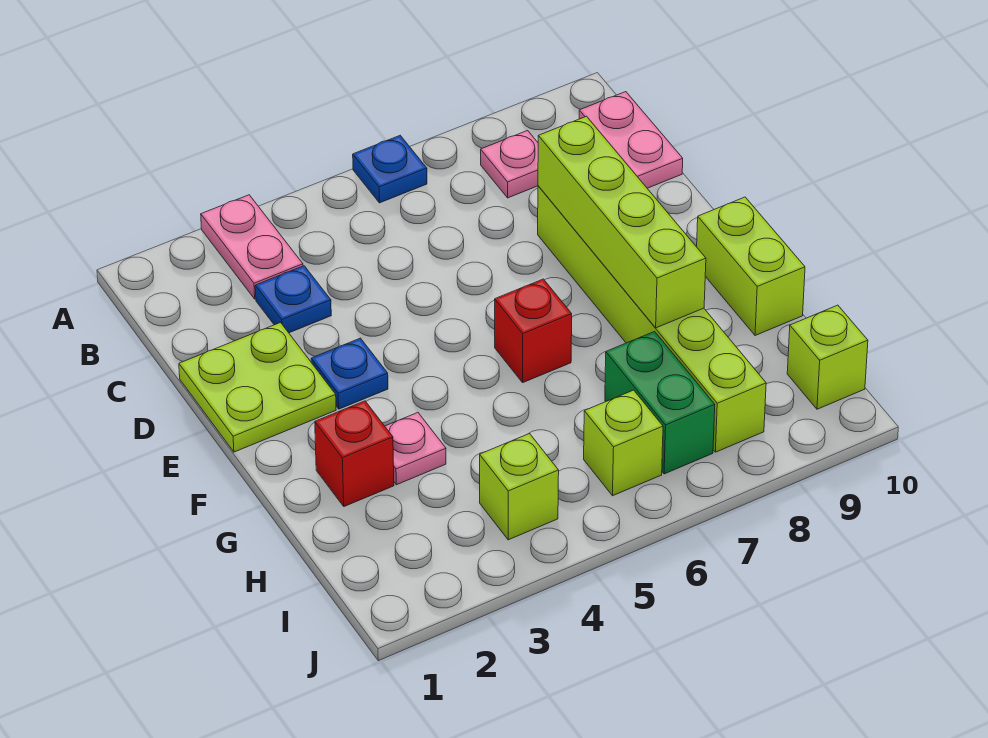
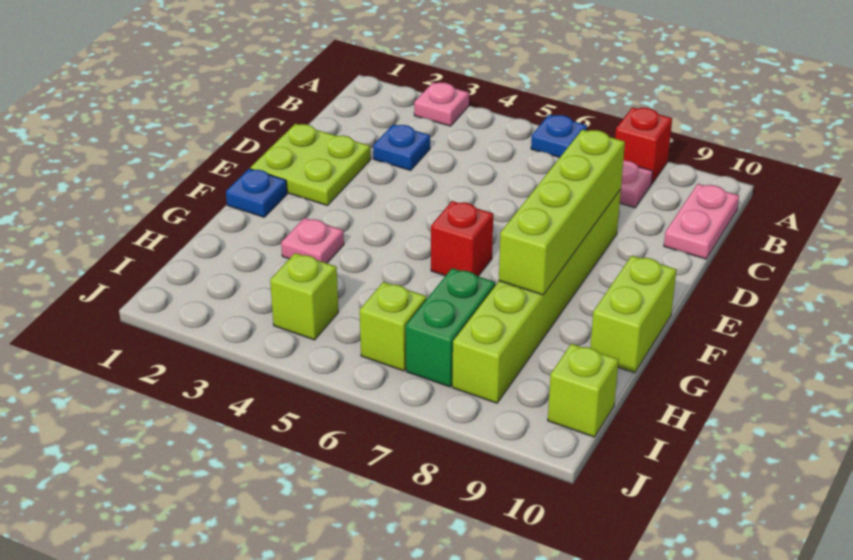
pink plate A3:B3 level 1 -> pink plate A3 level 1
blue plate E3 level 1 -> blue plate F1 level 1
red brick G2 level 1 -> red brick A8 level 1

